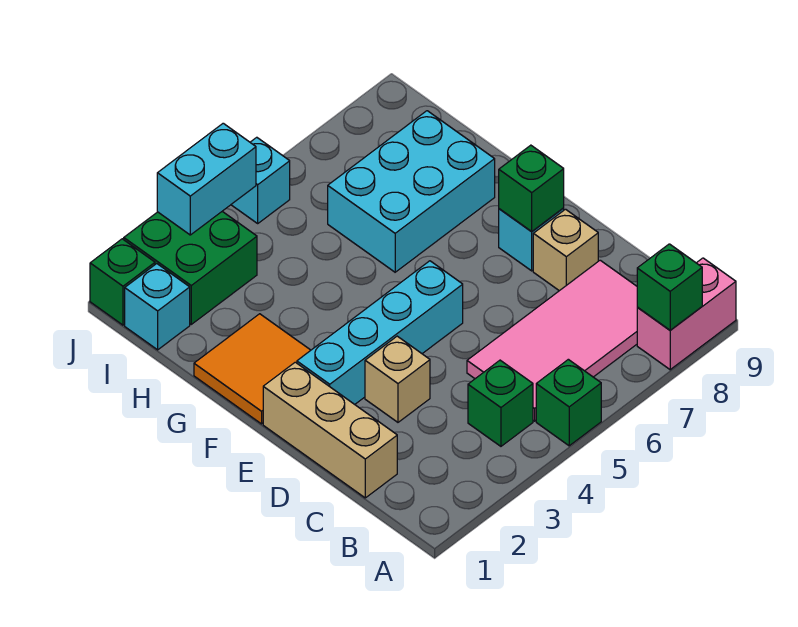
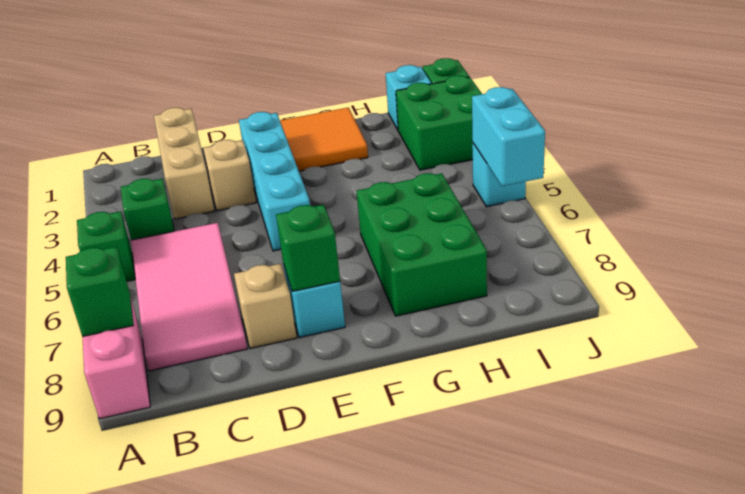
tan brick C1:E1 level 1 -> tan brick C1:C3 level 1
cyan brick G6:H8 level 1 -> green brick G6:H8 level 1
cyan brick J3:J4 level 2 -> cyan brick J5:J6 level 2

